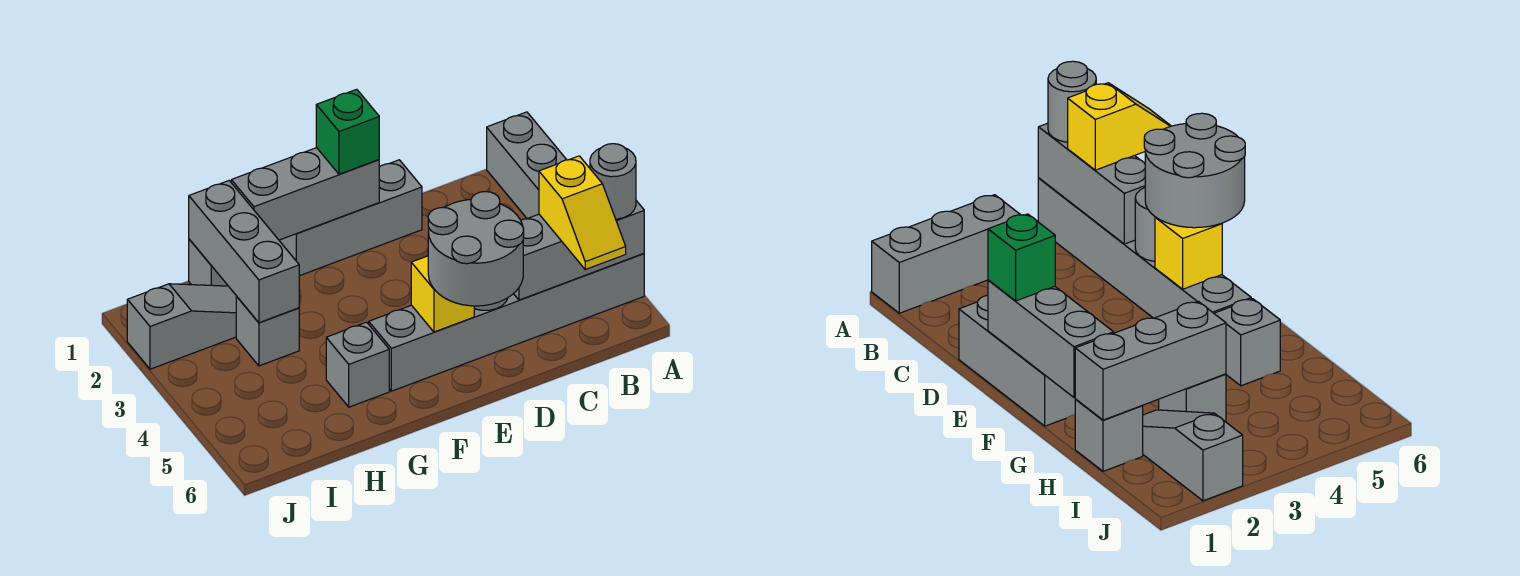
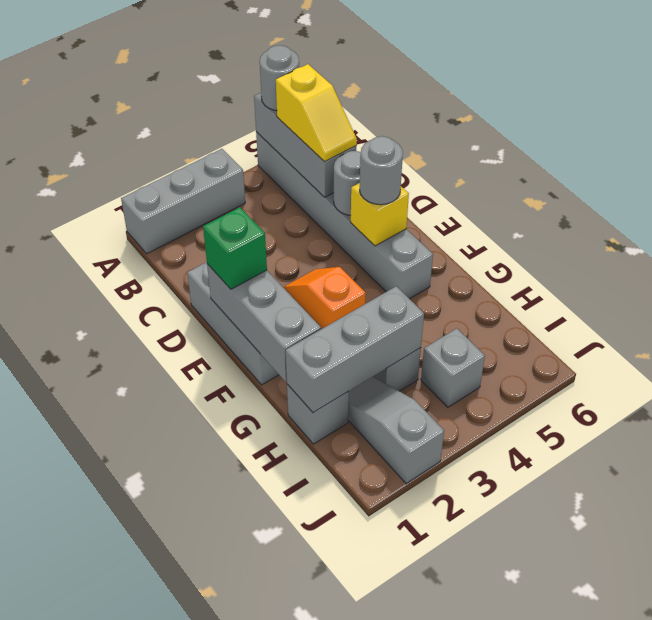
yellow slope B5:B6 level 3 top 5 -> yellow slope B5:C5 level 3 top B
grey round brick D5:E6 level 3 -> grey round brick E5 level 3
none -> orange slope E3:F3 level 1 top F
grey brick G5 level 1 -> grey brick I4 level 1

